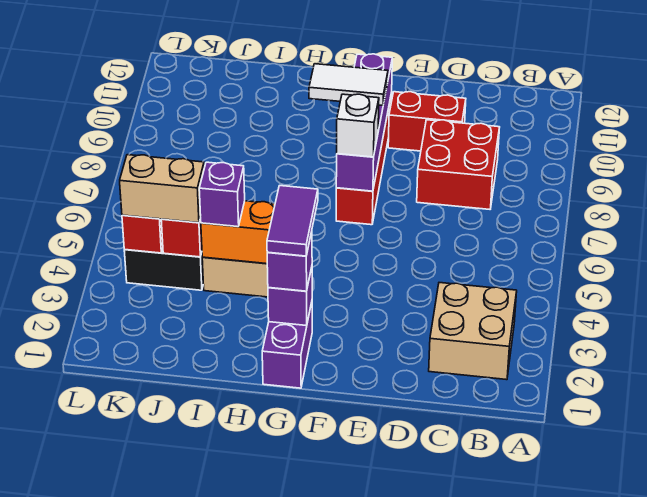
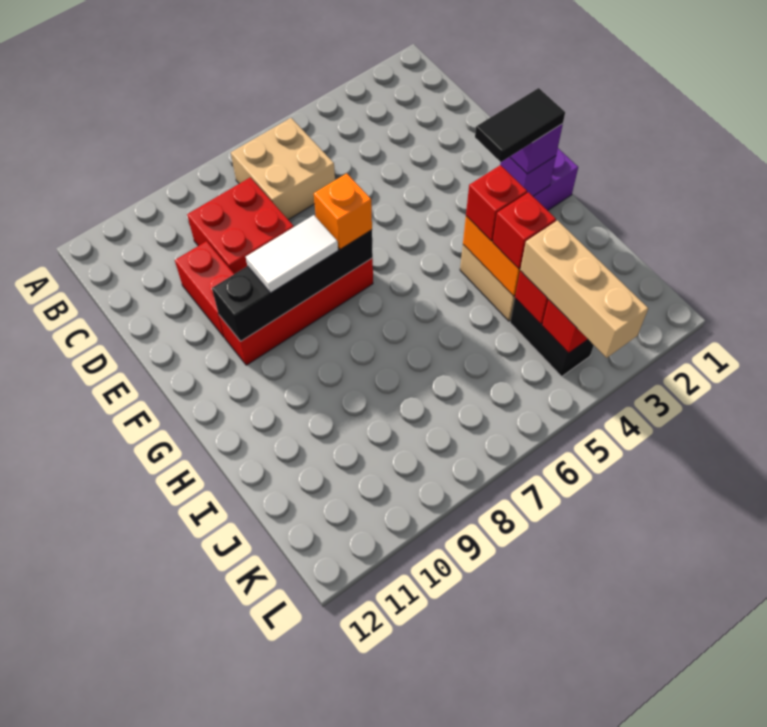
tan brick B2:C3 level 1 -> tan brick B6:C7 level 1
purple brick F7:F10 level 2 -> black brick F7:F10 level 2
white brick F7 level 3 -> orange brick F7 level 3
white tile F9:G9 level 3 -> white tile F8:F9 level 3
purple tile G2:G3 level 4 -> black tile G2:G3 level 4
none -> red brick H4 level 3
purple brick I4 level 3 -> red brick I4 level 3
tan brick J4:K4 level 3 -> tan brick J4:L4 level 3

